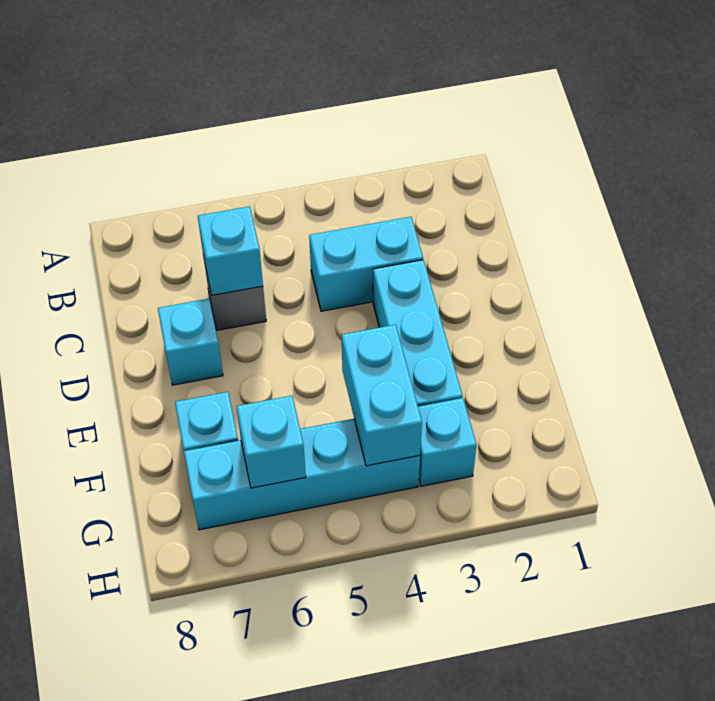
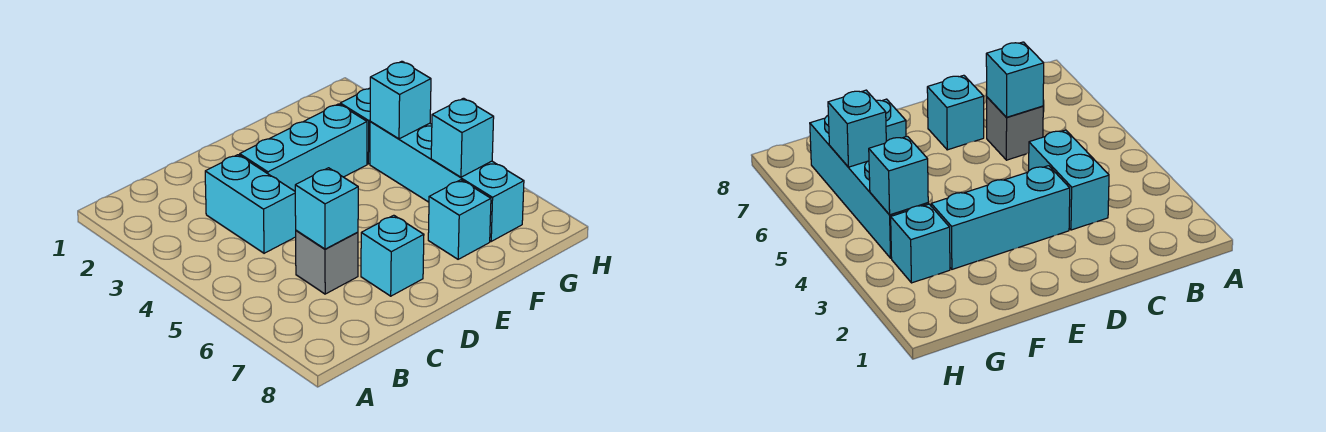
cyan brick F4:G4 level 2 -> cyan brick G4 level 2

